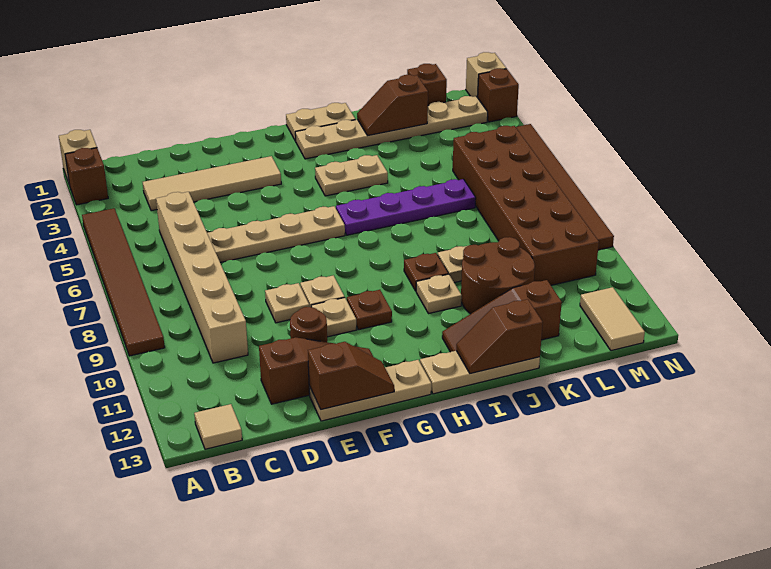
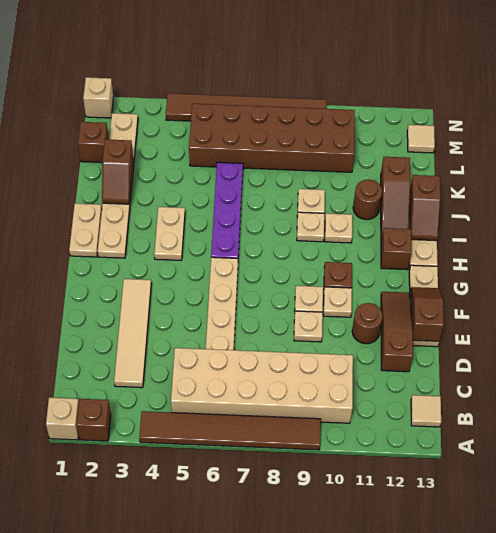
tan brick C5:C10 level 1 -> tan brick B5:C10 level 1
brown plate I9 level 1 -> tan plate I9 level 1
brown round brick J10:K11 level 1 -> brown round brick J11 level 1
tan tile M12:M13 level 1 -> tan tile M13 level 1
brown brick N2 level 1 -> brown brick H12 level 1

